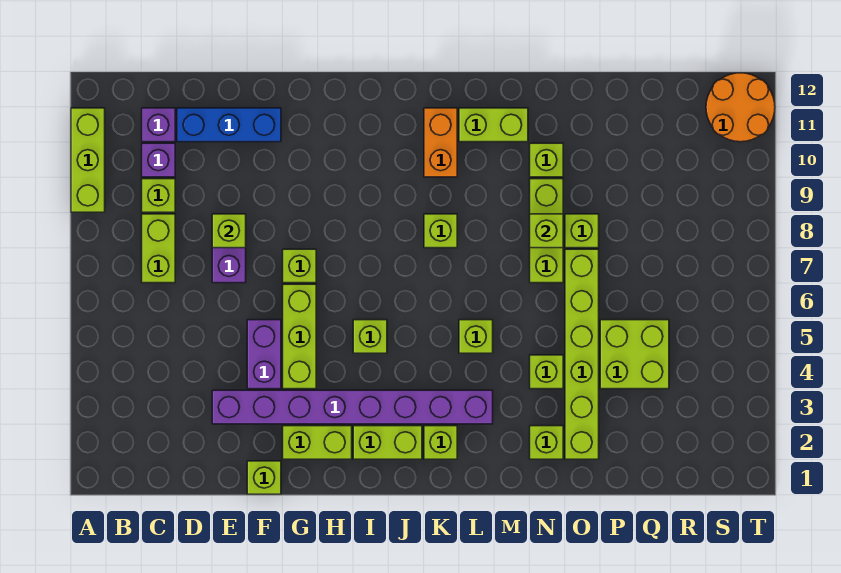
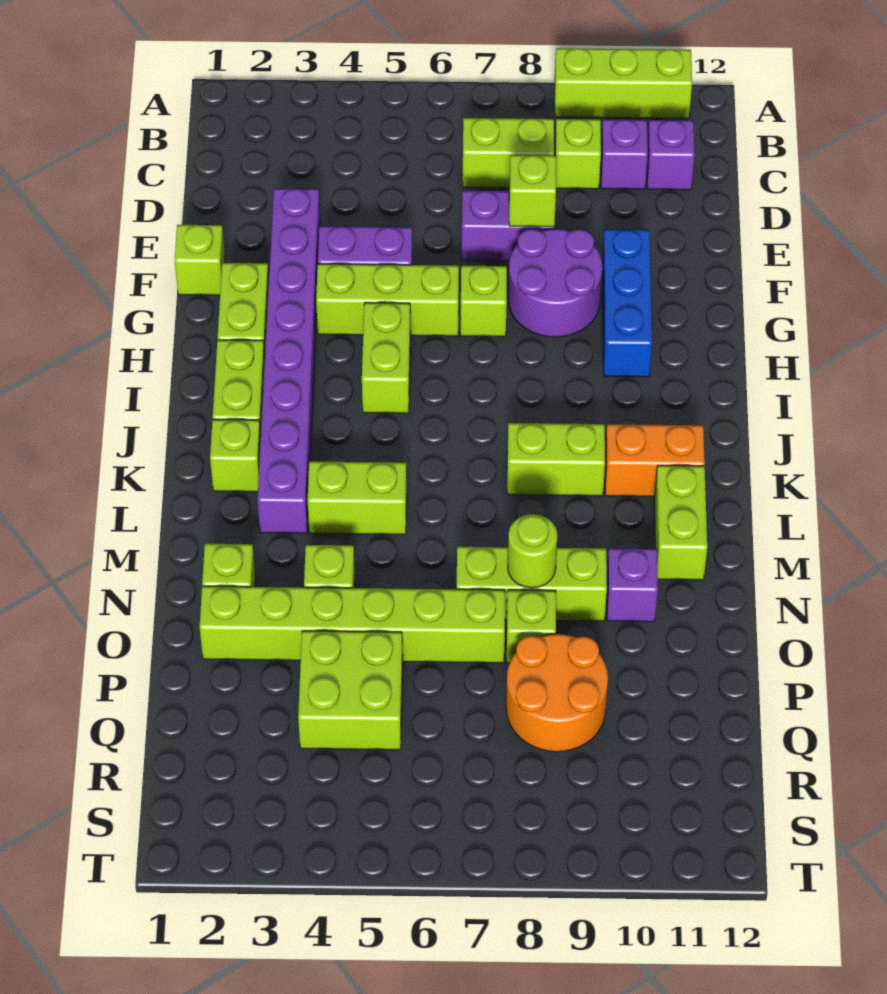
blue brick D11:F11 level 1 -> blue brick F10:H10 level 1
none -> purple round brick F8:G9 level 1
lime brick I5 level 1 -> lime brick H5:I5 level 1
lime brick K8 level 1 -> lime brick K8:K9 level 1
lime brick L5 level 1 -> lime brick L4:L5 level 1
lime brick N8 level 2 -> lime round brick N8 level 2
lime brick N10 level 1 -> purple brick N10 level 1
orange round brick S11:T12 level 1 -> orange round brick P8:Q9 level 1

